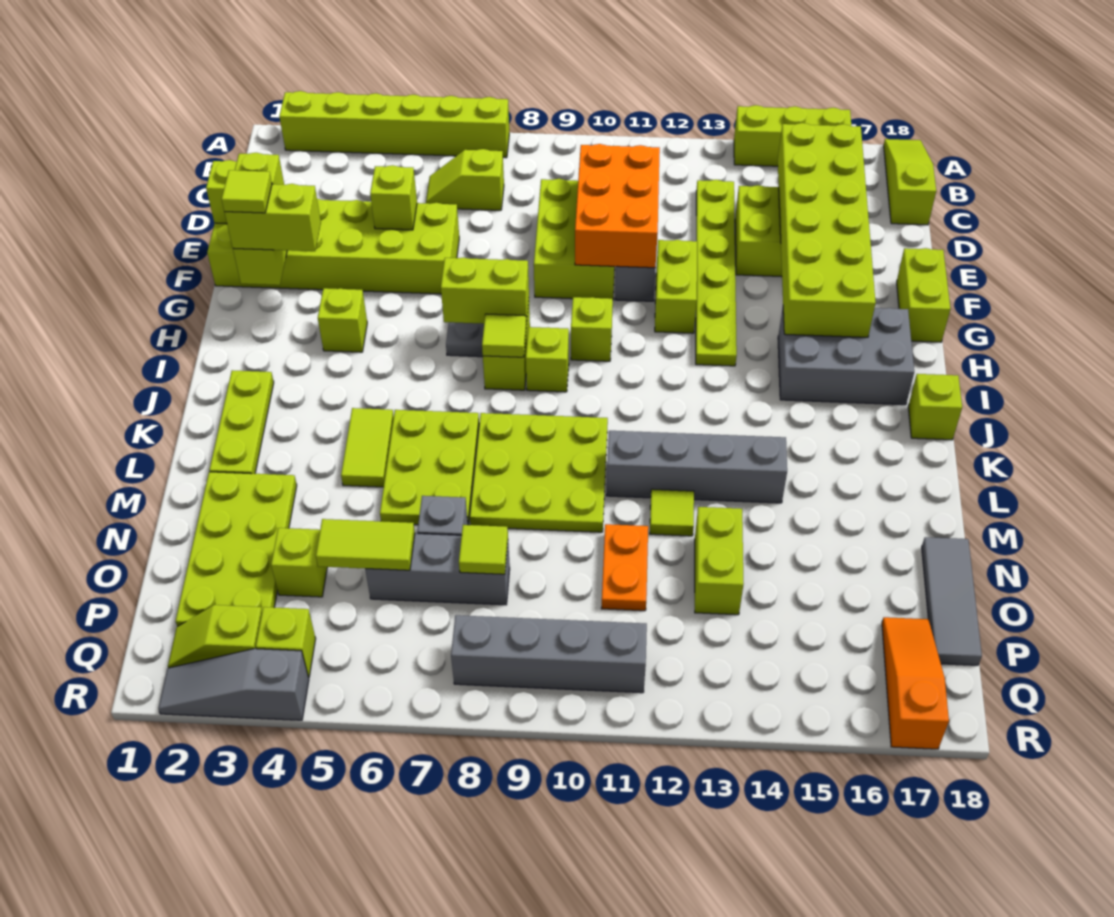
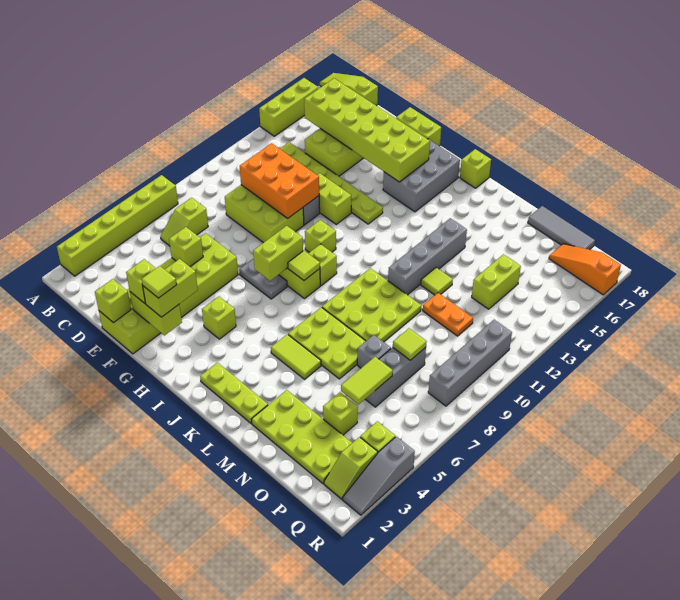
lime brick N13:O13 level 1 -> lime brick O13:O14 level 1

